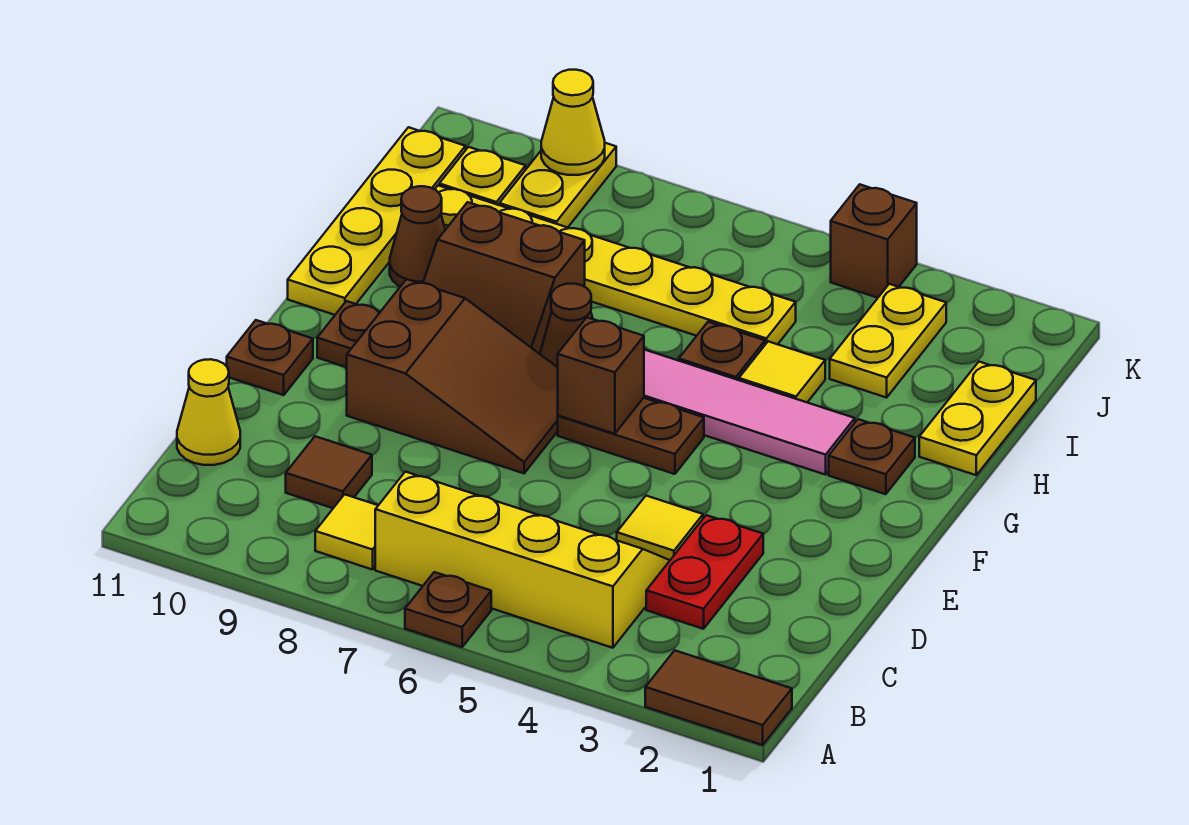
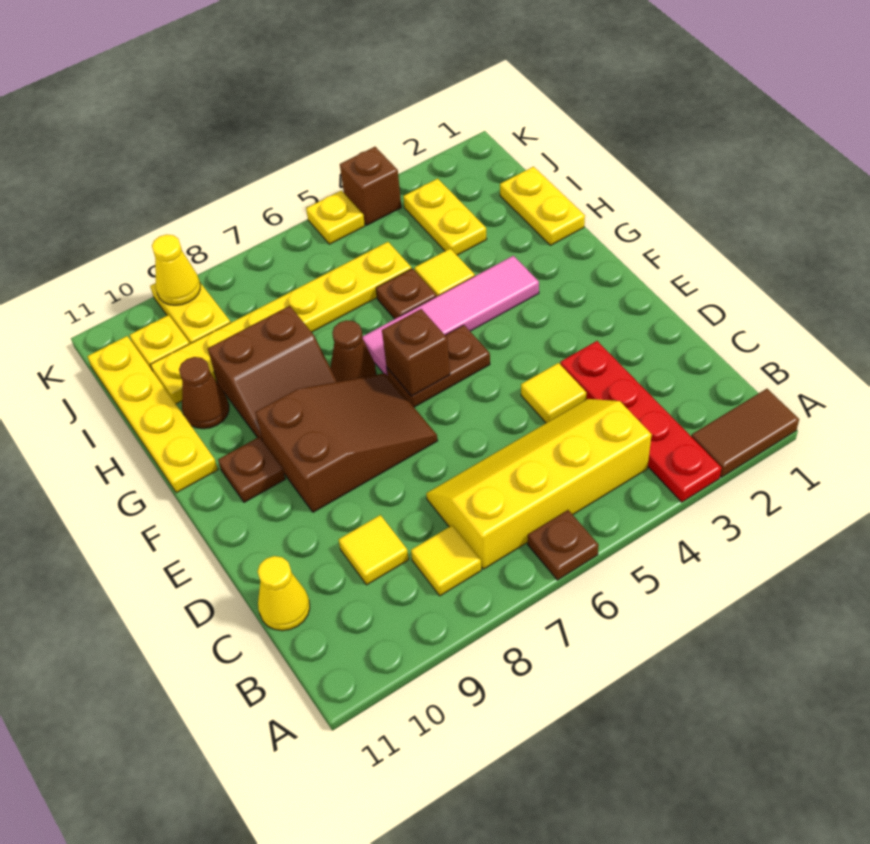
red plate C3:D3 level 1 -> red plate A3:D3 level 1
brown tile C9 level 1 -> yellow tile C9 level 1
brown plate E11 level 1 -> none
brown plate G2 level 1 -> none
none -> yellow plate K5 level 1

